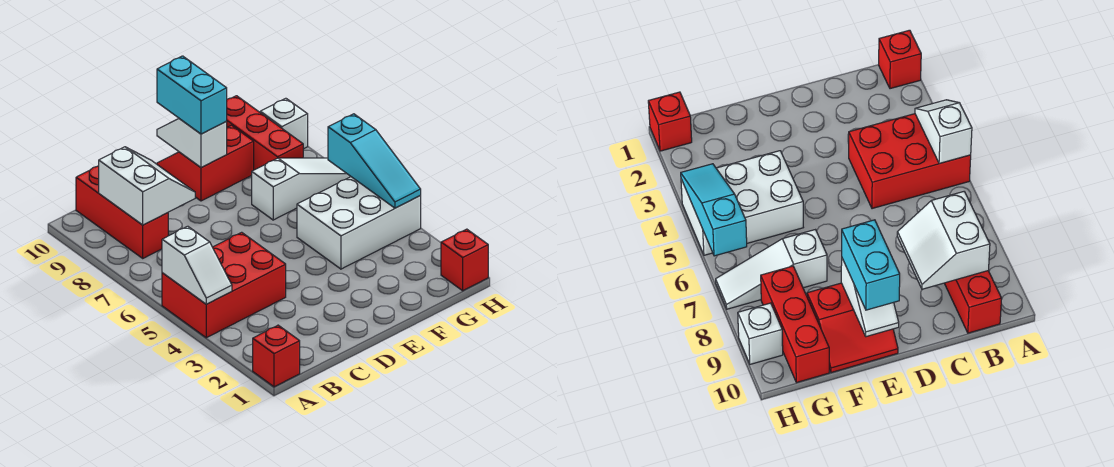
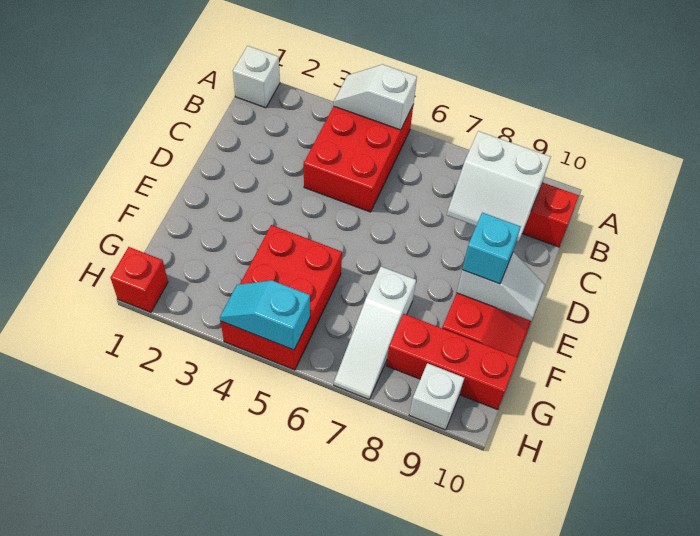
red brick A1 level 1 -> white brick A1 level 1
cyan brick E9:E10 level 3 -> cyan brick E9 level 3
white brick F4:H5 level 1 -> red brick F4:H5 level 1
cyan slope H4:H6 level 2 top 6 -> cyan slope H4:H5 level 2 top 5

